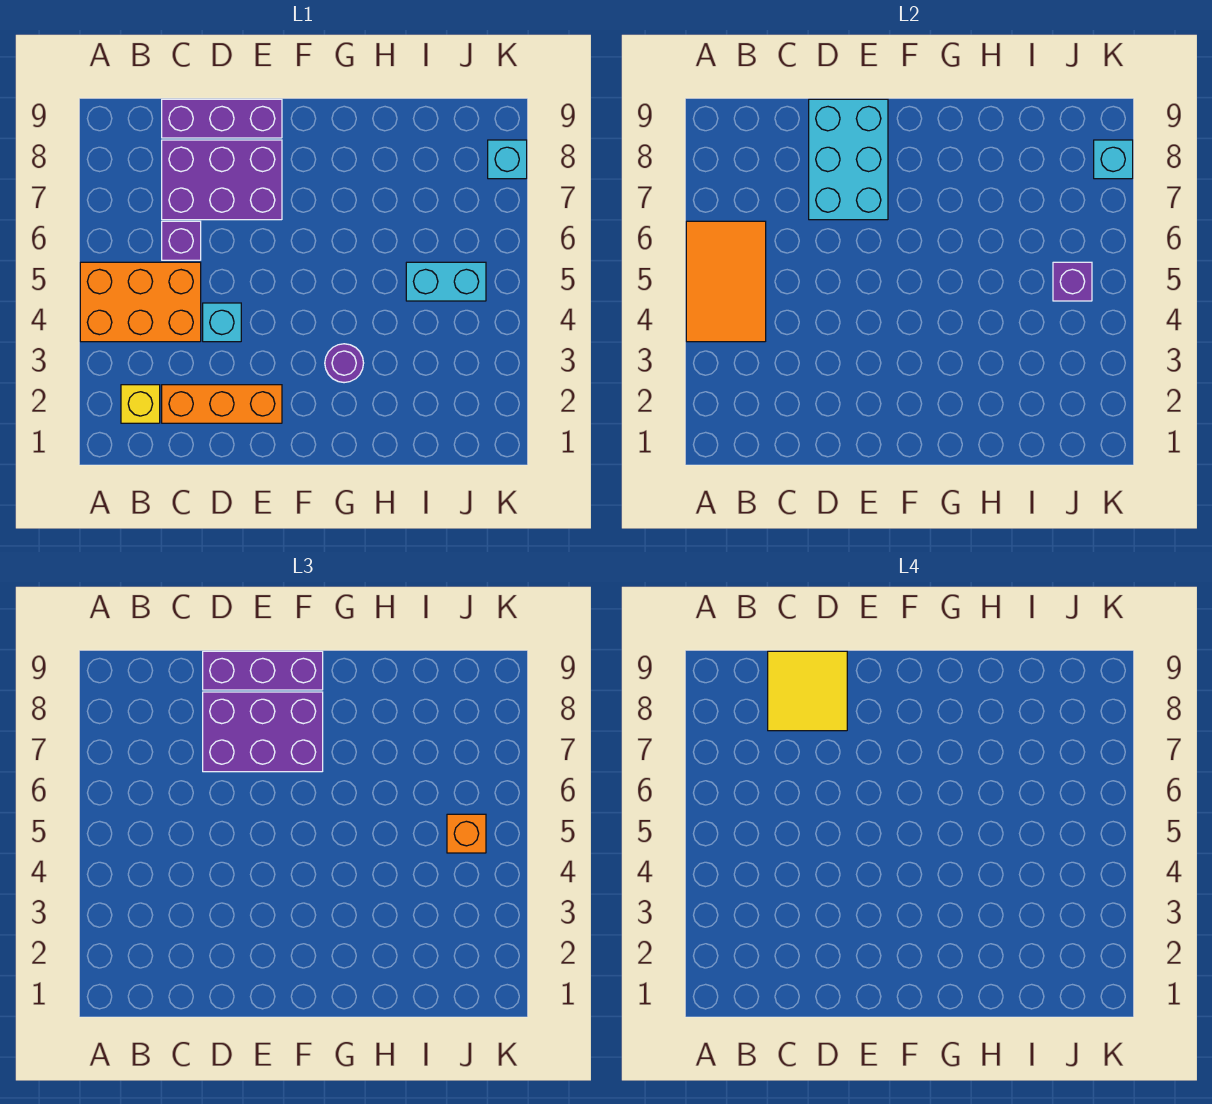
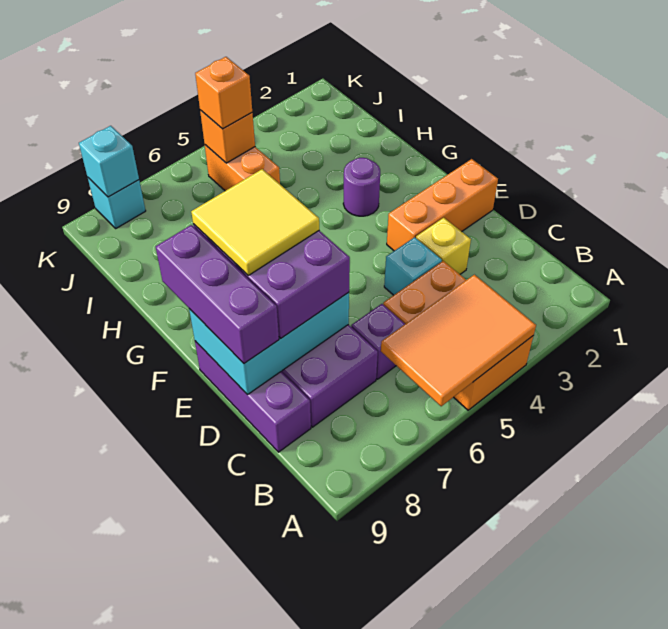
yellow brick B2 level 1 -> yellow brick D3 level 1
orange brick C2:E2 level 1 -> orange brick E1:E3 level 1
yellow tile C8:D9 level 4 -> yellow tile E7:F8 level 4
cyan brick I5:J5 level 1 -> orange brick I5:J5 level 1
purple brick J5 level 2 -> orange brick J5 level 2

